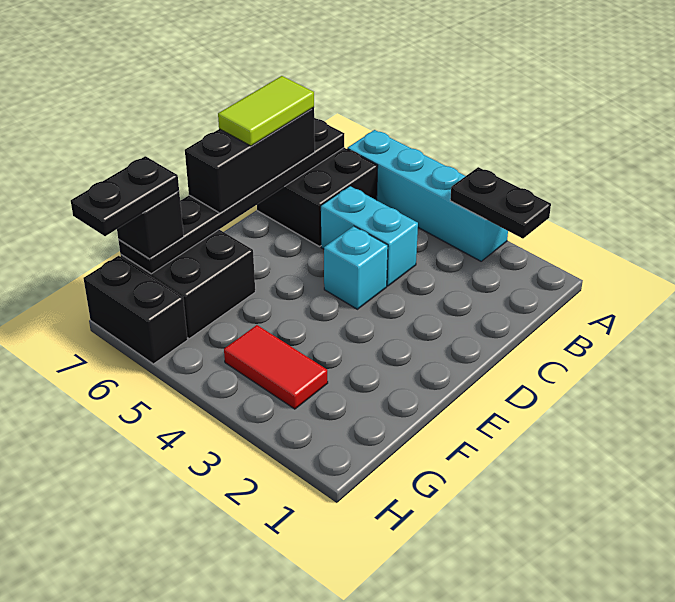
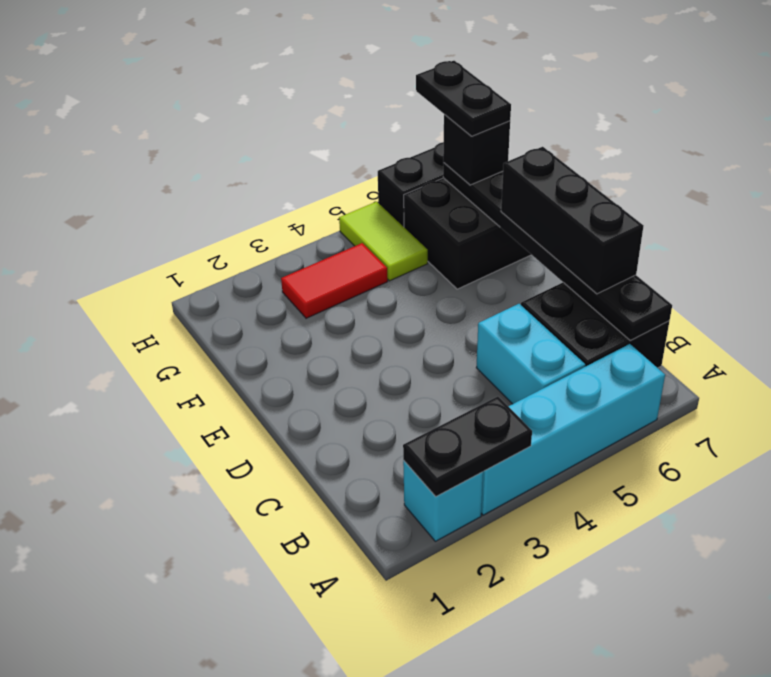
cyan brick C4:C5 level 1 -> cyan brick B5:C5 level 1
lime tile C7:D7 level 4 -> lime tile G5:H5 level 1
cyan brick D4 level 1 -> cyan brick A2 level 1

